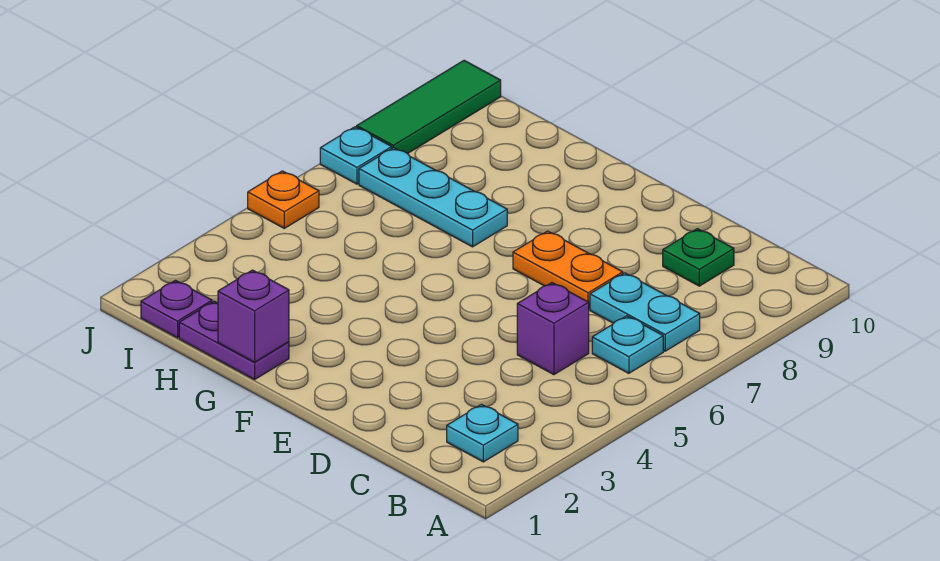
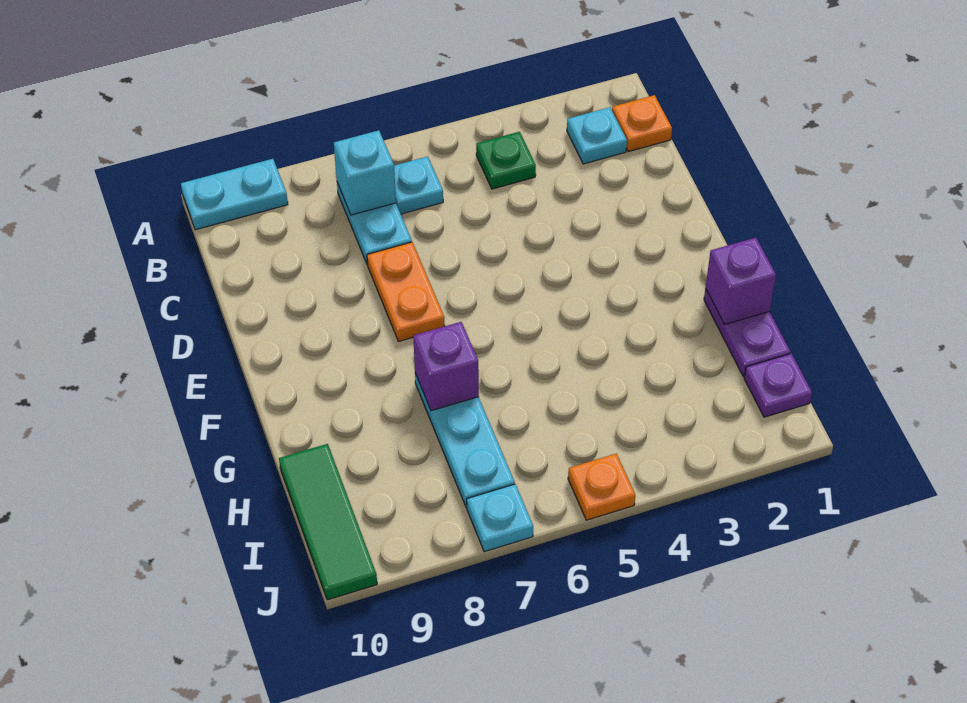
none -> cyan plate A9:A10 level 1
none -> orange plate B1 level 1
none -> cyan brick B7 level 2
purple brick C5 level 1 -> purple brick G7 level 2
green plate C9 level 1 -> green plate B4 level 1
green tile J8:J10 level 1 -> green tile H10:J10 level 1

